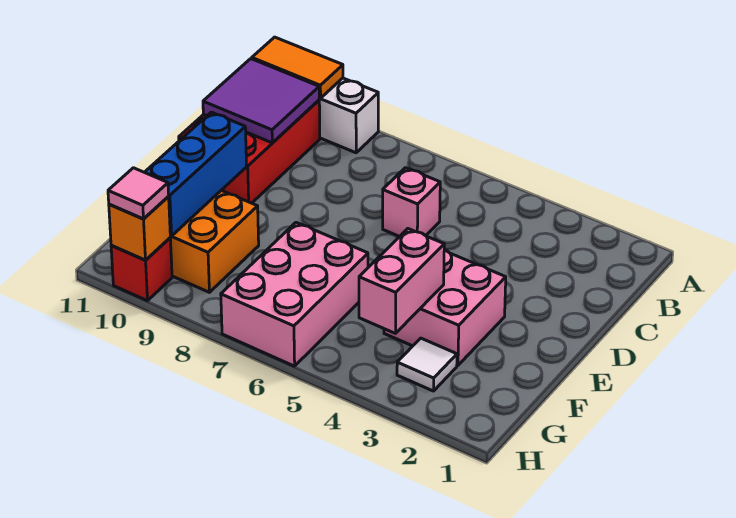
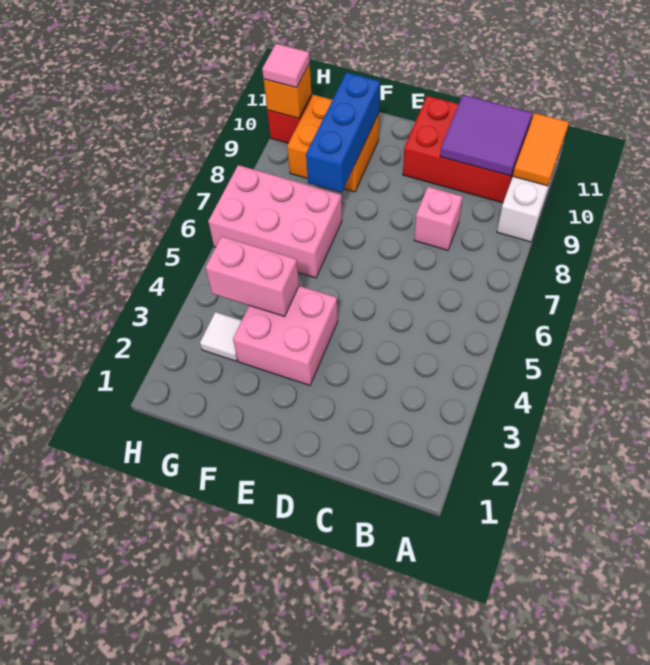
pink brick C6 level 1 -> pink brick C8 level 1
blue brick E10:G10 level 2 -> blue brick F8:F10 level 2

